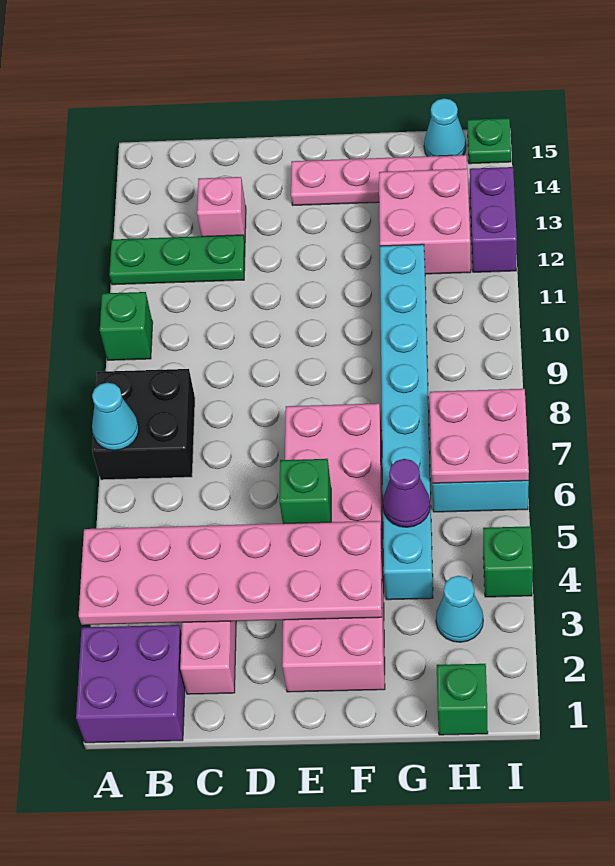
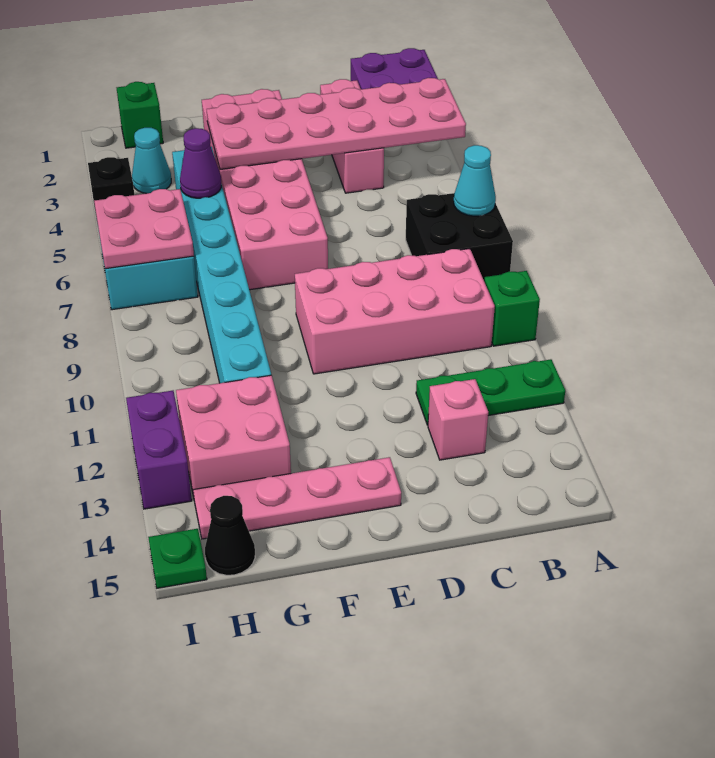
none -> pink brick B9:E10 level 1
green brick E5 level 2 -> none
cyan cone H15 level 1 -> black cone H15 level 1
green brick I4 level 1 -> black brick I4 level 1

